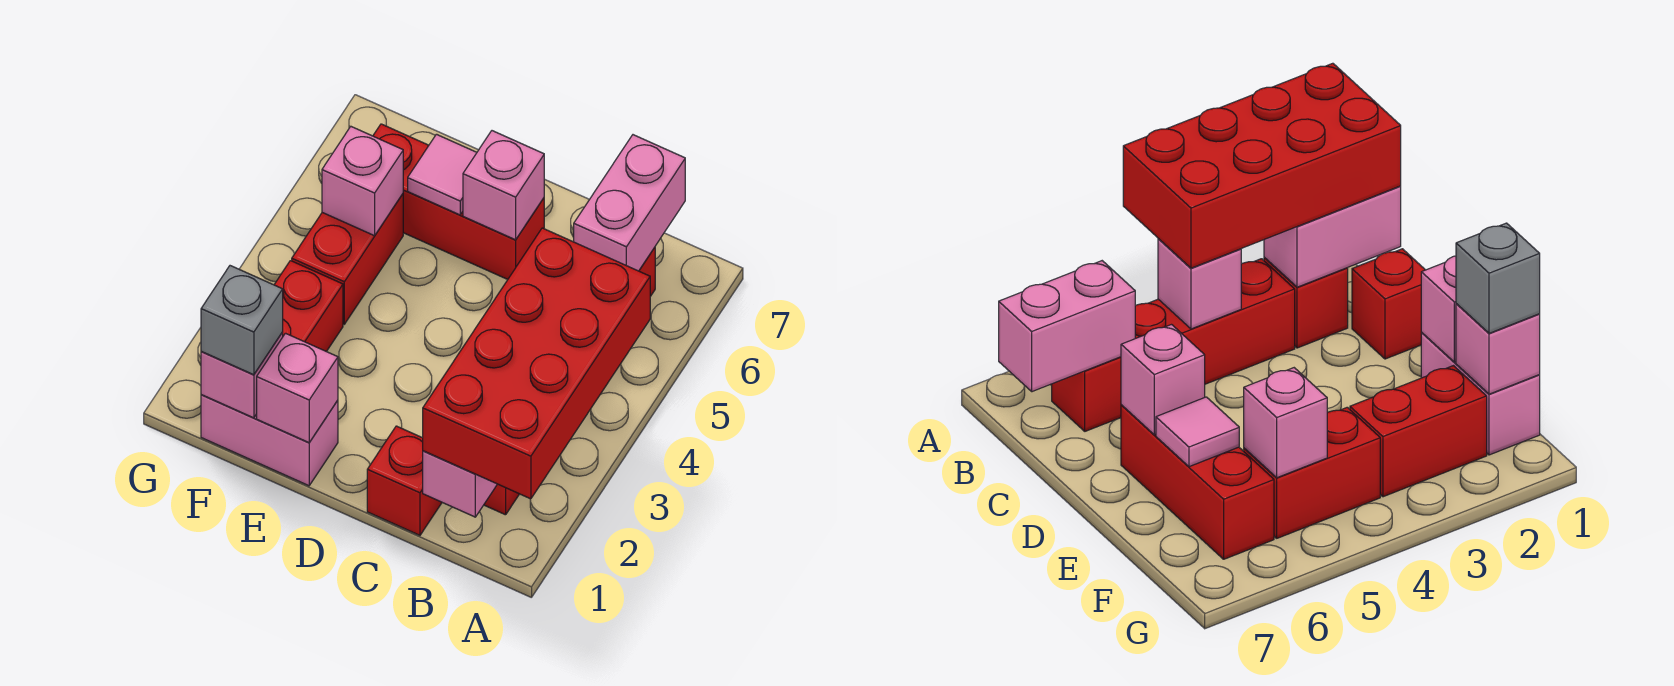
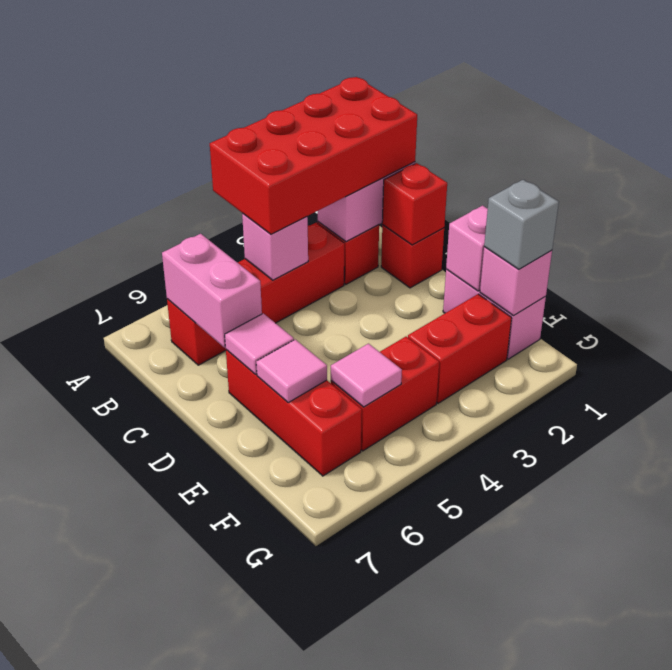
pink brick B6:B7 level 2 -> pink brick B6:C6 level 2
none -> red brick C1 level 2
pink brick D6 level 2 -> pink tile D6 level 2
pink brick F5 level 2 -> pink tile F5 level 2

